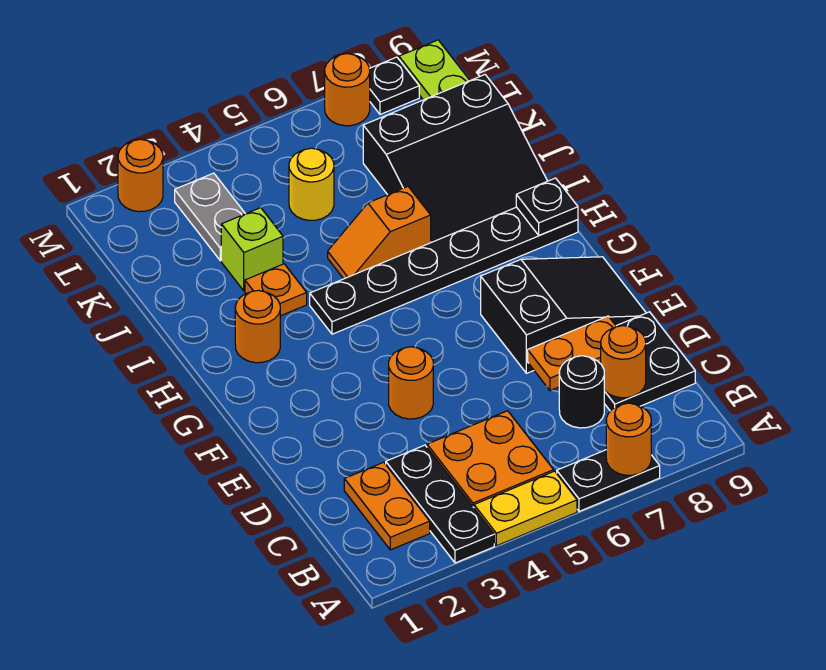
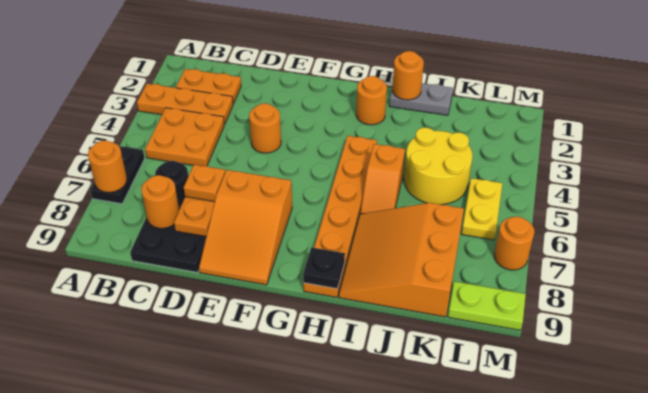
black plate A3:C3 level 1 -> orange plate A3:C3 level 1
yellow plate A4:A5 level 1 -> yellow plate L5:L6 level 1
black slope E7:F9 level 1 top 7 -> orange slope E7:F9 level 1 top 7
black plate H4:H9 level 1 -> orange plate H4:H9 level 1
orange plate I3 level 1 -> orange plate D7 level 3
orange slope I5:I6 level 1 top 6 -> orange slope I5:I6 level 1 top 5
black slope I7:K9 level 1 top K -> orange slope I7:K9 level 1 top K
lime brick J3 level 1 -> none
grey plate K3:L3 level 1 -> grey plate I1:J1 level 1
yellow round brick K5 level 1 -> yellow round brick J4:K5 level 1
orange round brick M2 level 1 -> orange round brick I1 level 2
black plate M8 level 1 -> none

